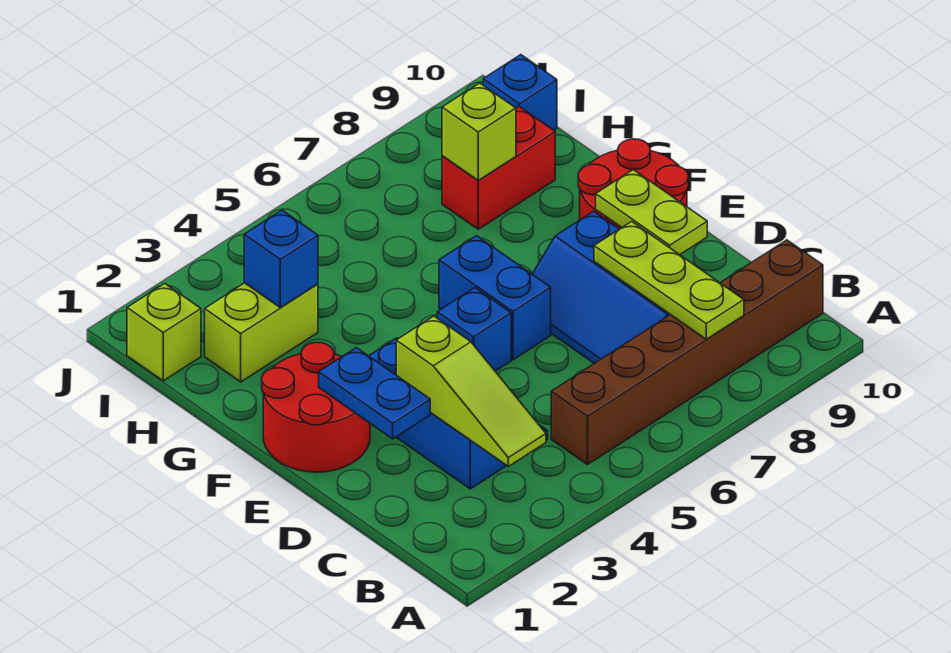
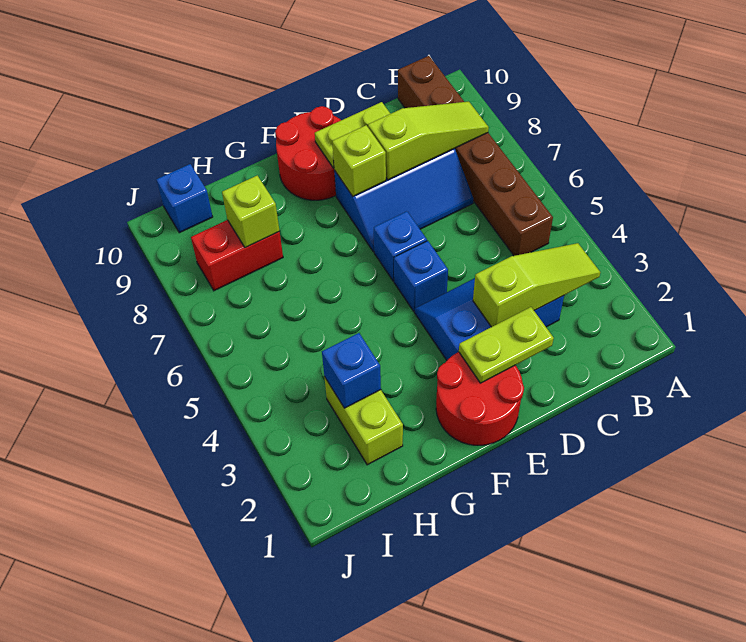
lime plate B8:D8 level 2 -> lime slope B8:D8 level 2 top D
blue plate D2:E2 level 2 -> lime plate D2:E2 level 2
blue brick E6:F6 level 1 -> blue brick E6 level 1
red brick H8:H9 level 1 -> red brick H8:I8 level 1
lime brick I1 level 1 -> lime brick E8 level 2

